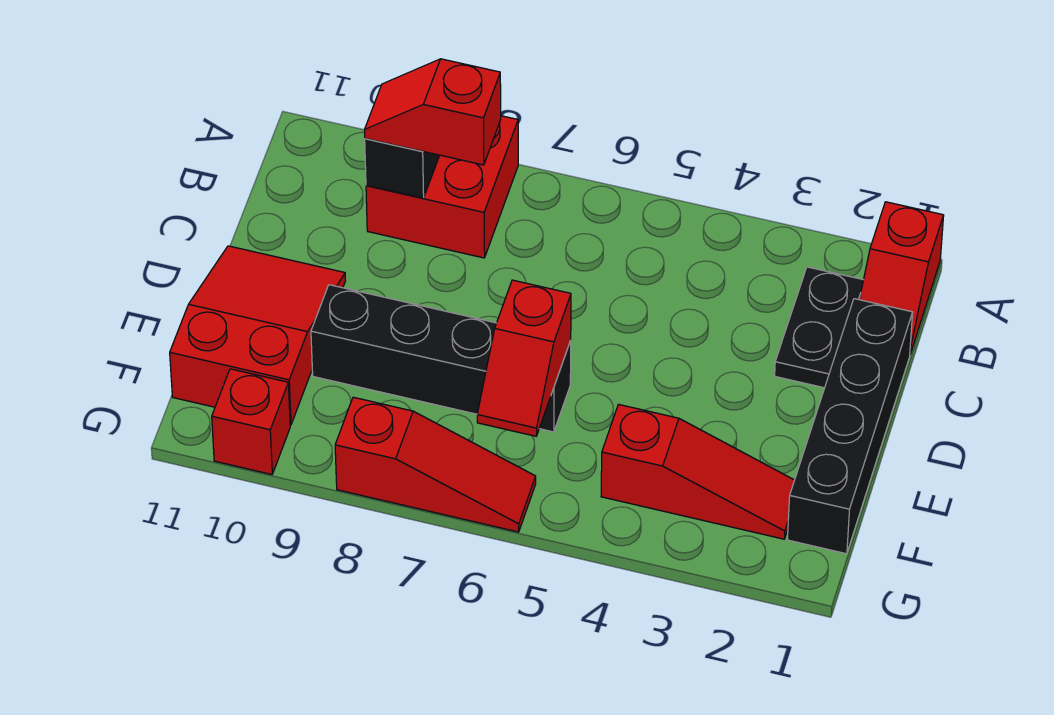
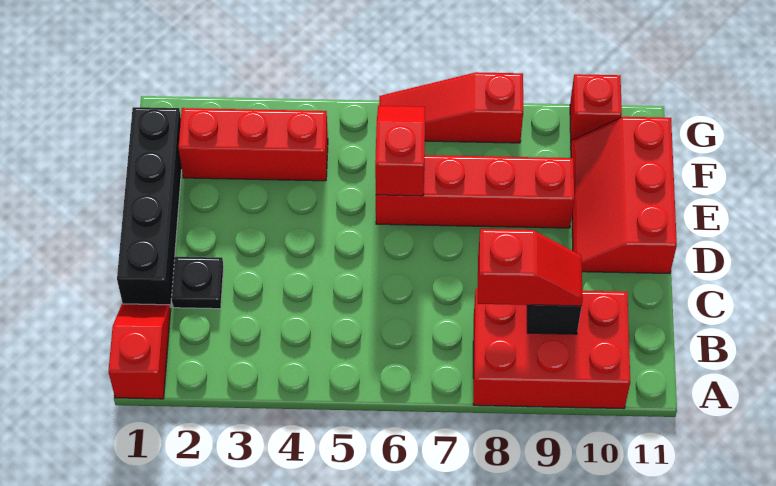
red brick A8:B9 level 1 -> red brick A8:B10 level 1
black plate B2:C2 level 1 -> black plate C2 level 1
red slope D10:F11 level 1 top F -> red slope D10:F11 level 1 top 11
black brick E6:E9 level 1 -> red brick E6:E9 level 1
red slope F2:F4 level 1 top 4 -> red brick F2:F4 level 1

